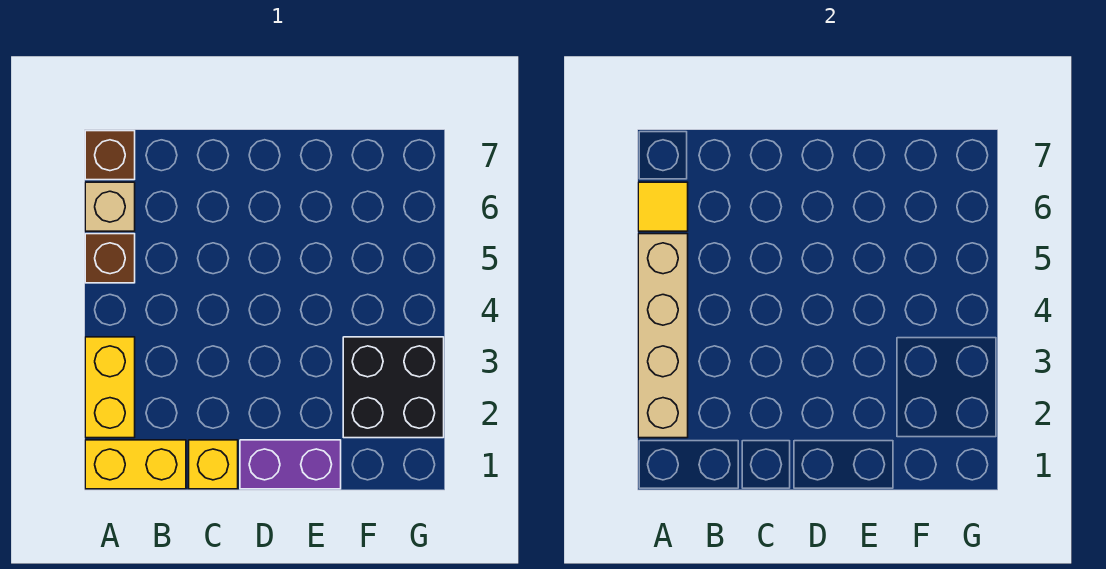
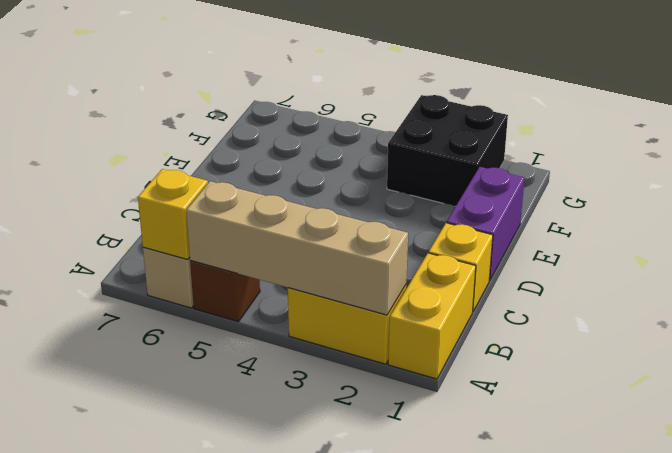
yellow tile A6 level 2 -> yellow brick A6 level 2
brown brick A7 level 1 -> none

